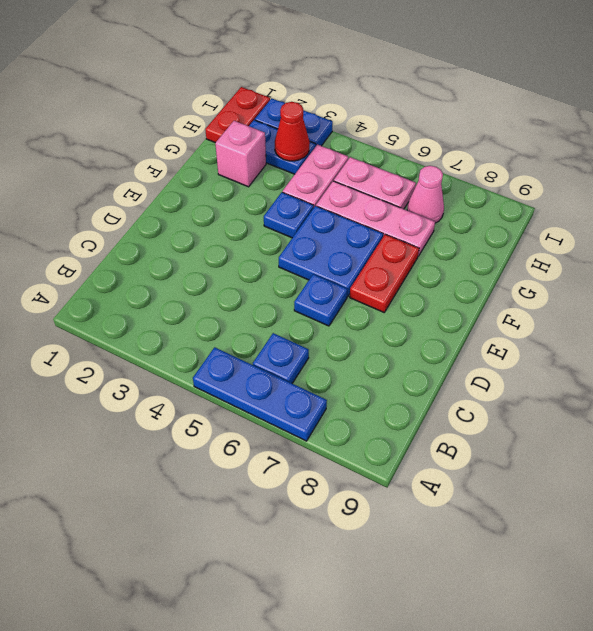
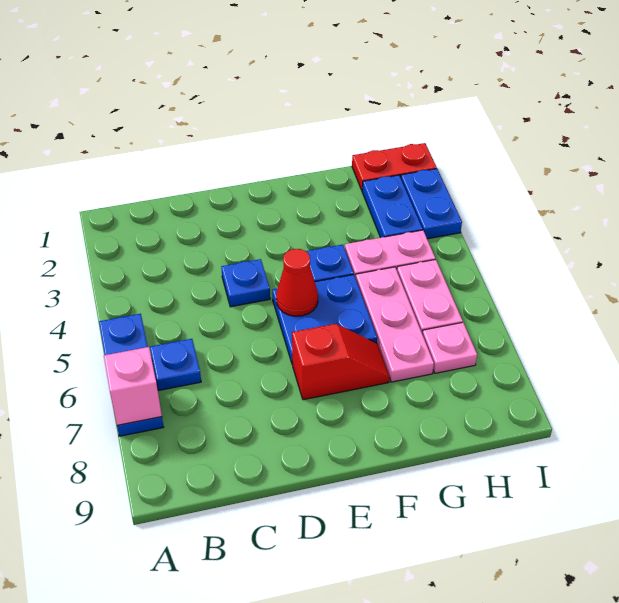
blue plate D6 level 1 -> blue plate D4 level 1
red plate E7:F7 level 1 -> red slope E7:F7 level 1 top E
pink brick G2 level 1 -> pink brick A7 level 2
red cone H3 level 2 -> red cone E5 level 2
pink cone H7 level 1 -> pink plate H7 level 1

